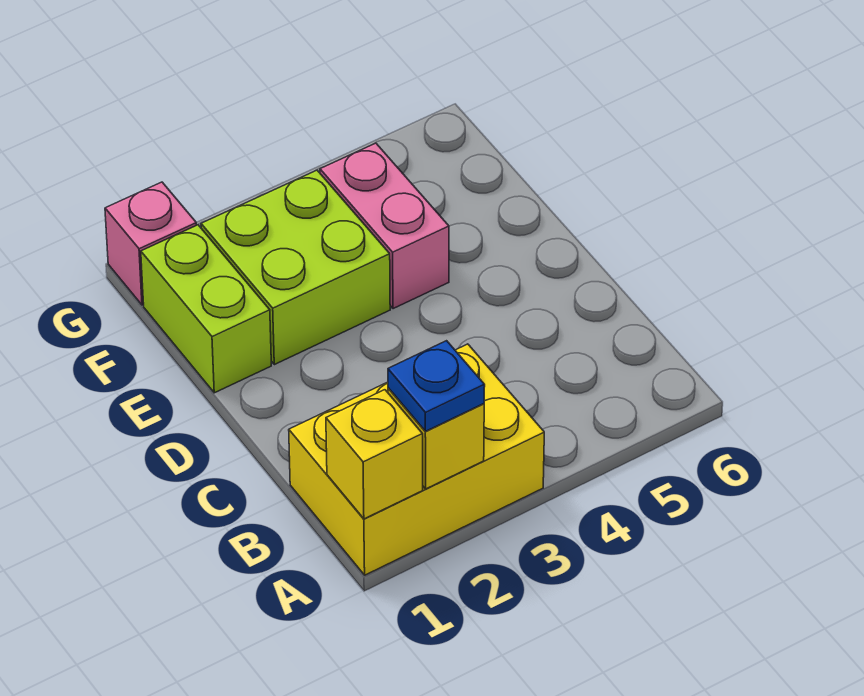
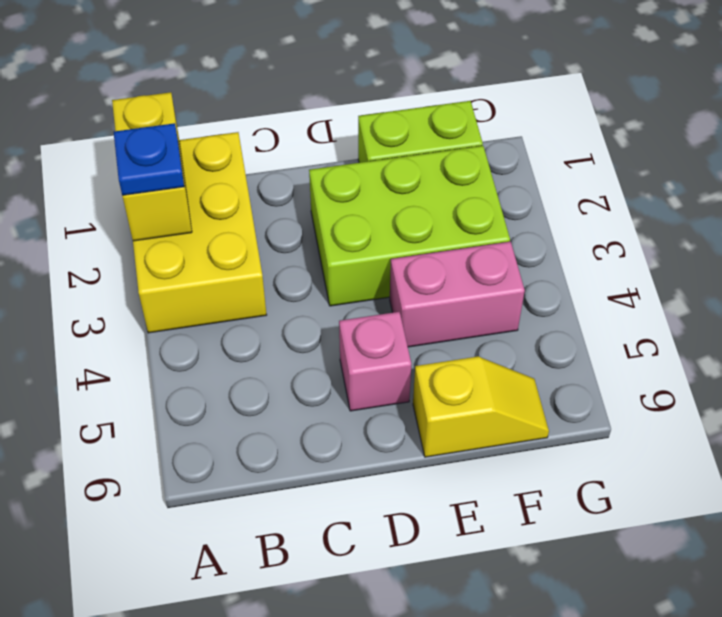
lime brick E2:F3 level 1 -> lime brick D2:F3 level 1
none -> yellow slope E6:F6 level 1 top E
pink brick G1 level 1 -> pink brick D5 level 1

